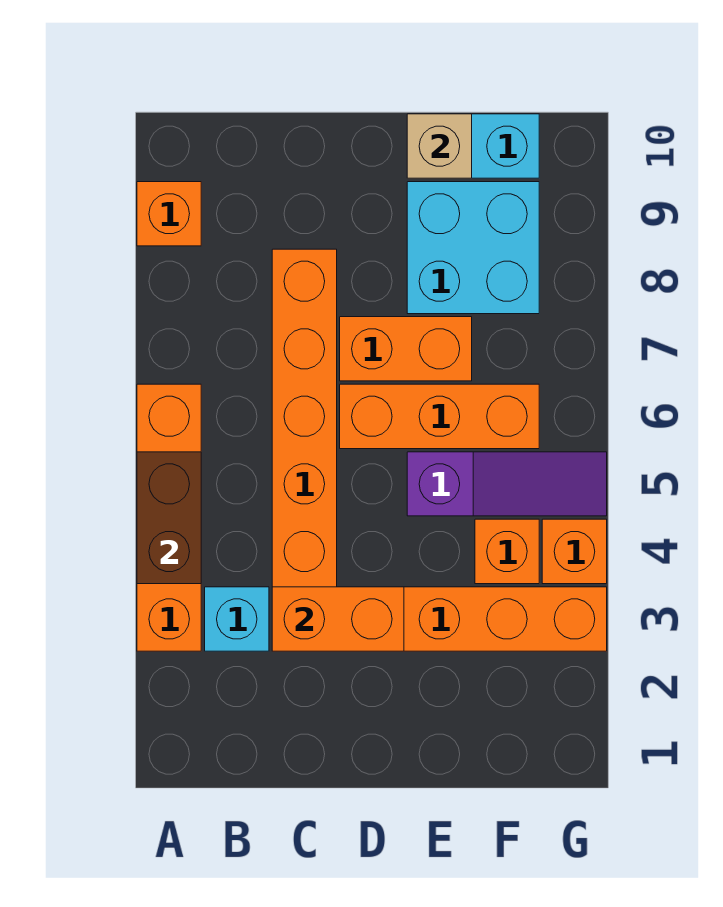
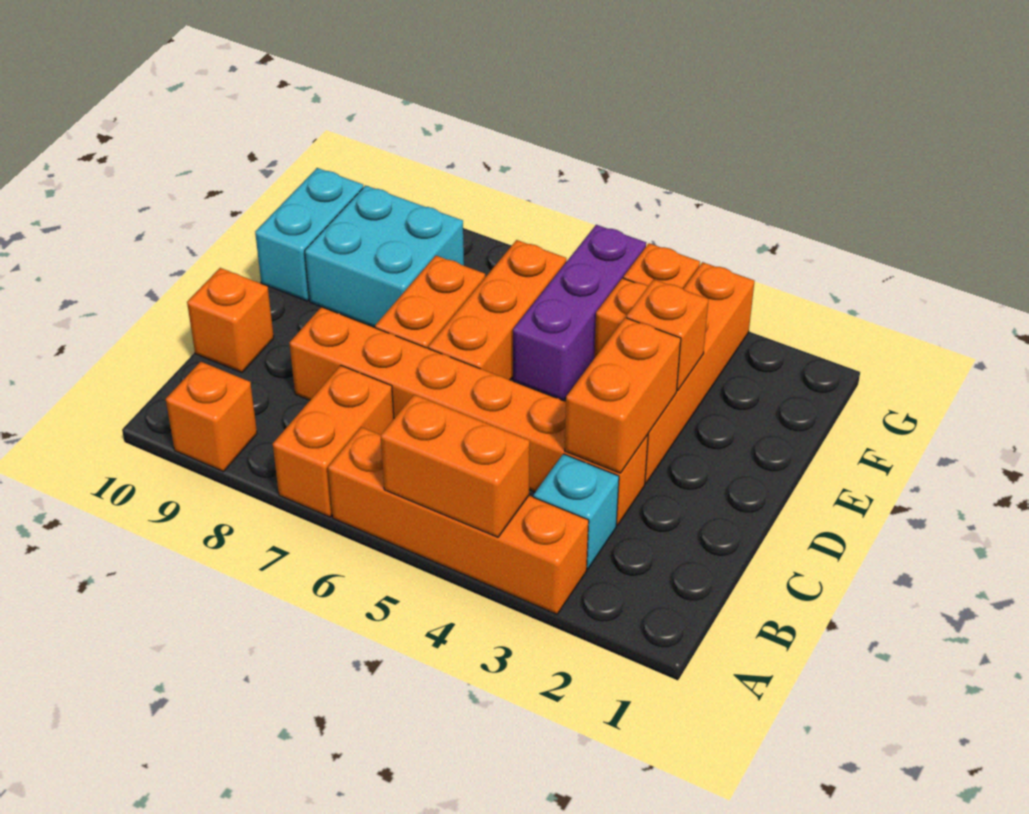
brown brick A4:A5 level 2 -> orange brick A4:A5 level 2
none -> orange brick A7:B7 level 1
none -> orange brick C10 level 1
none -> orange brick E3 level 2
purple slope E5:G5 level 1 top E -> purple brick E5:G5 level 1
tan brick E10 level 2 -> none

